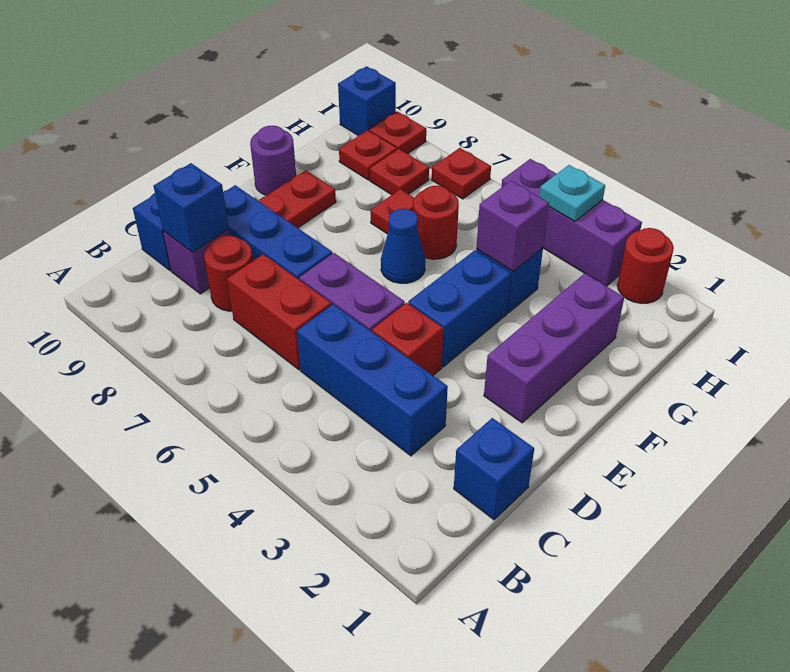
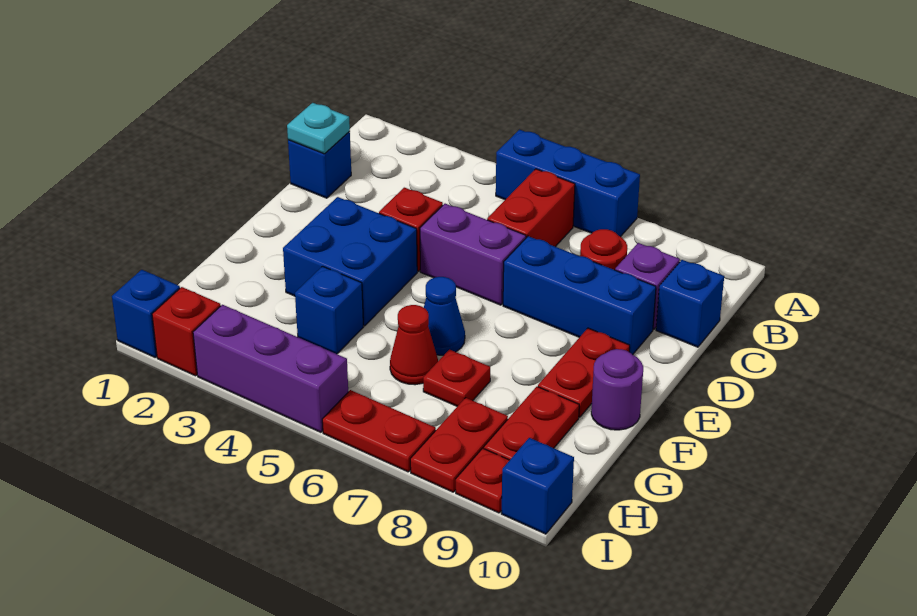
blue brick C3:C5 level 1 -> blue brick A5:A7 level 1
red brick C6:C7 level 1 -> red brick B6:C6 level 1
blue brick C9 level 2 -> blue brick I1 level 1
purple brick E2:G2 level 1 -> none
blue brick E4:F4 level 1 -> blue brick E3:F4 level 1
purple brick G4 level 2 -> none
red round brick G6 level 1 -> red cone G6 level 1
red plate H8 level 1 -> red plate H8:I8 level 1
red plate H9 level 1 -> red plate G9:H9 level 1
red round brick I2 level 1 -> red brick I2 level 1
cyan plate I4 level 2 -> cyan plate C1 level 2
red plate I7 level 1 -> red plate I6:I7 level 1

